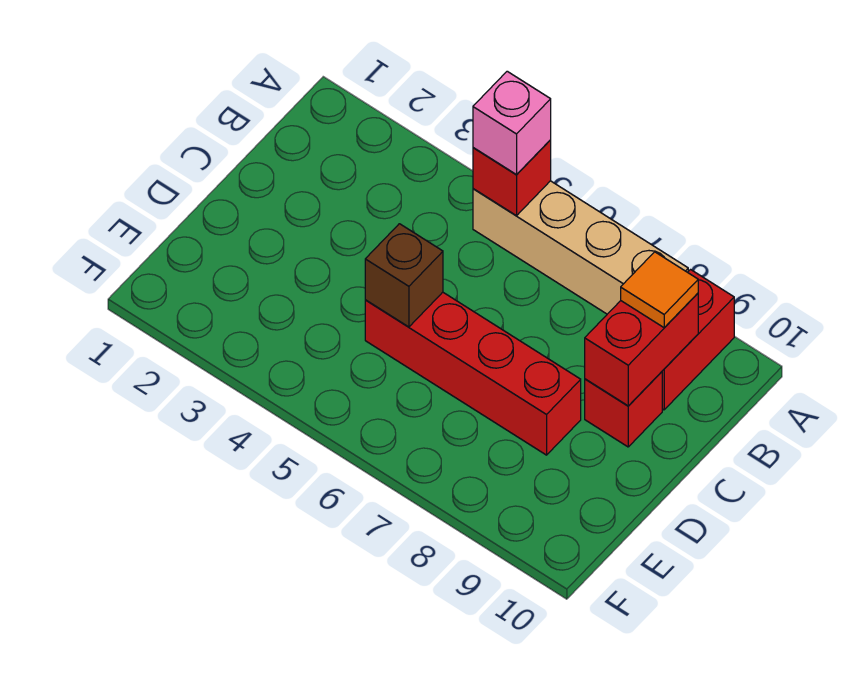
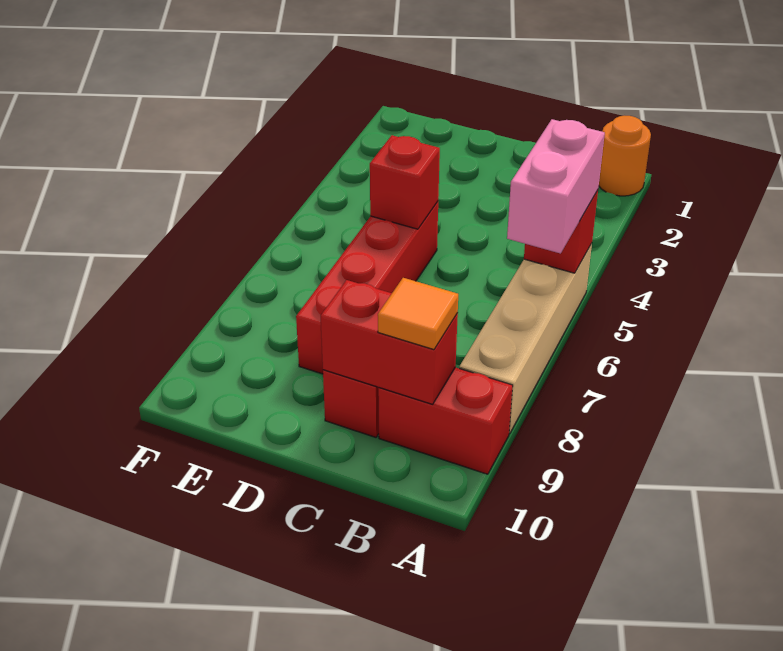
none -> orange round brick A1 level 1
pink brick A5 level 3 -> pink brick A5:A6 level 3
brown brick D5 level 2 -> red brick D5 level 2

